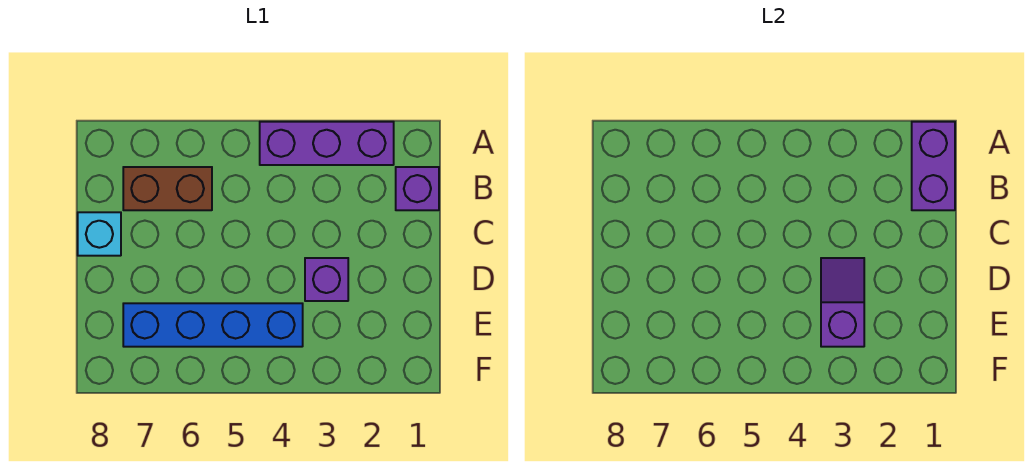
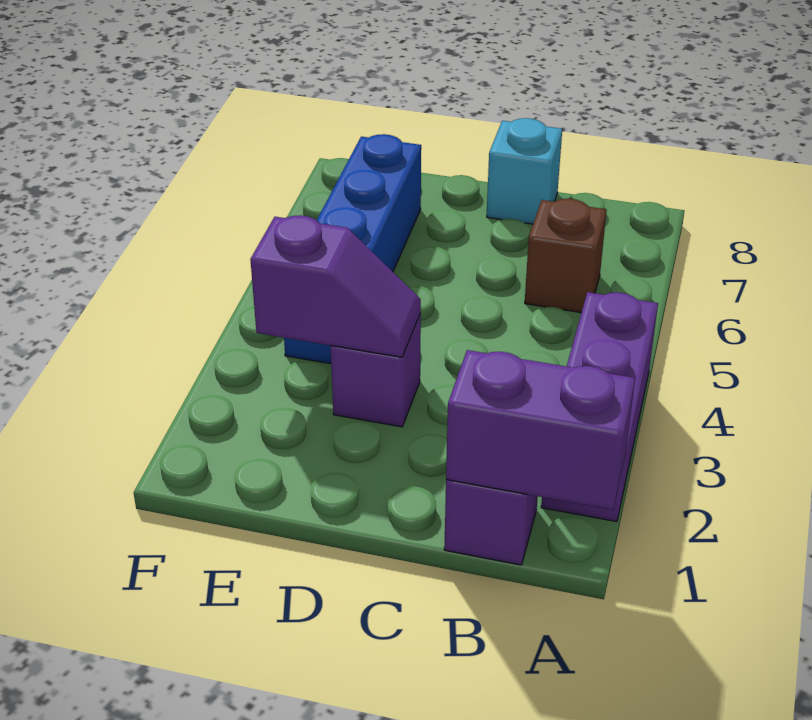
brown brick B6:B7 level 1 -> brown brick B6 level 1

